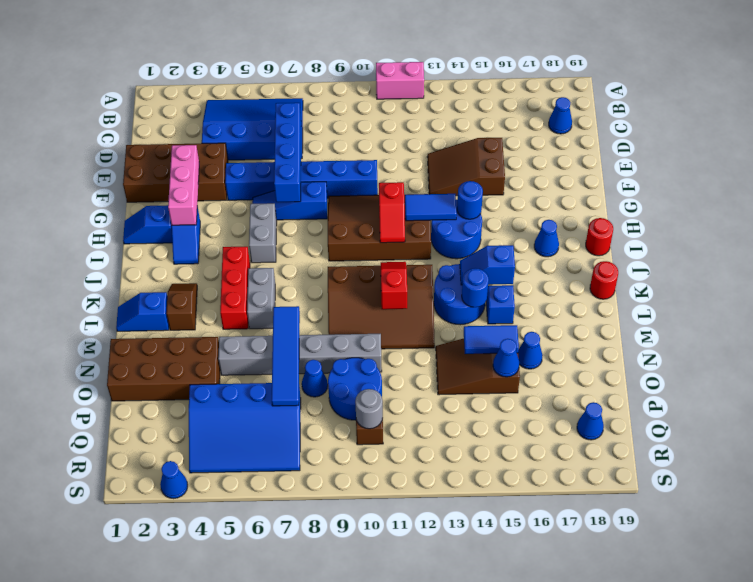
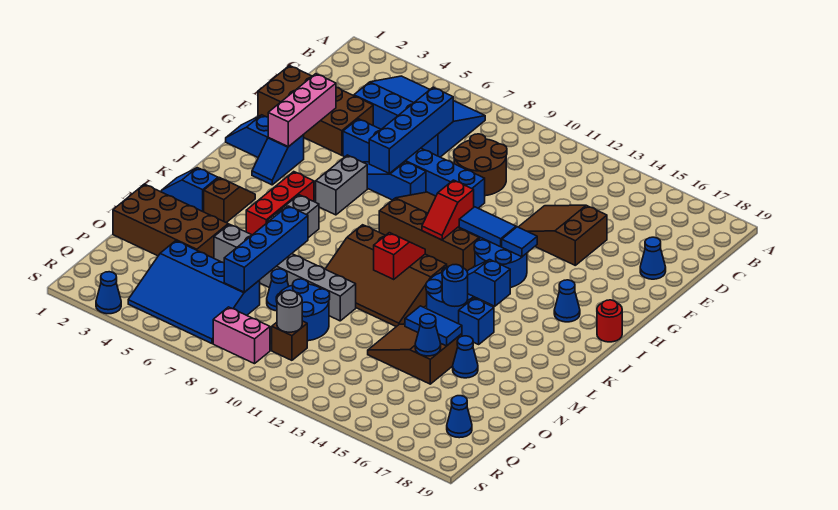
pink brick A11:A12 level 1 -> pink brick R8:R9 level 1
blue cone C18 level 1 -> blue cone E18 level 1
none -> brown round brick D9:E10 level 1
blue round brick H14 level 2 -> blue tile H14 level 2
red round brick K19 level 1 -> none
blue tile M7:P7 level 2 -> blue brick M7:P7 level 2

